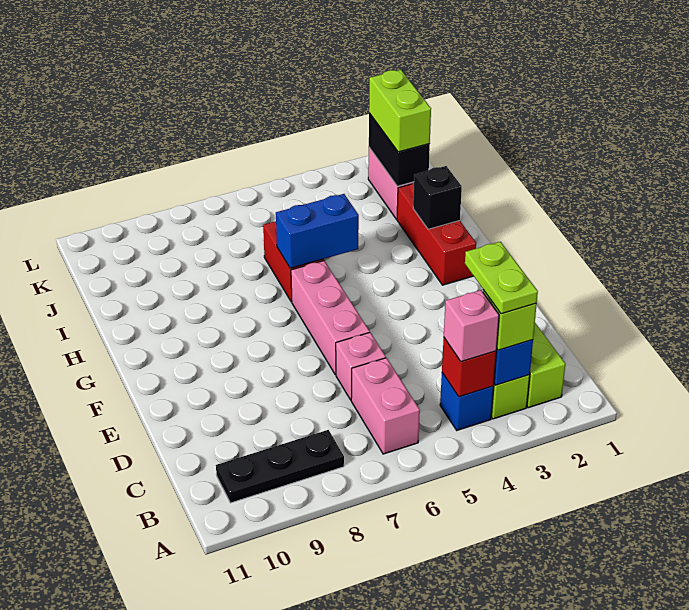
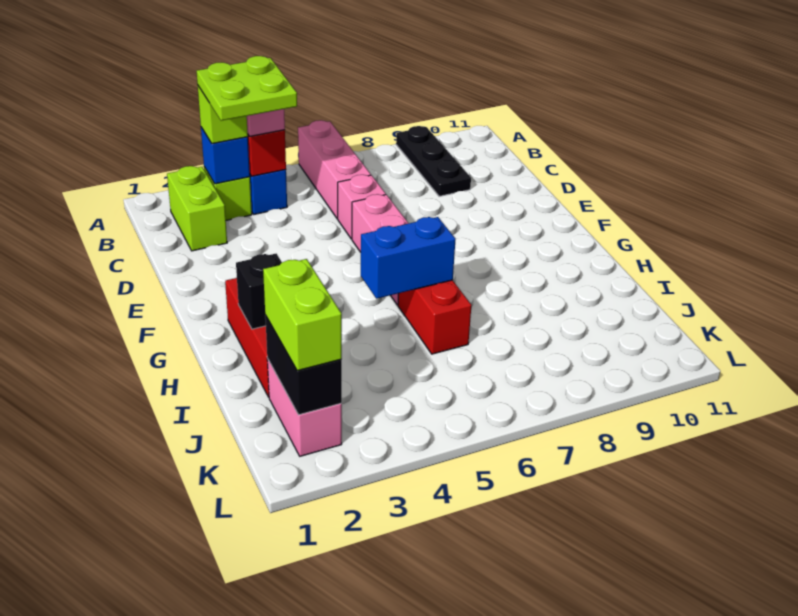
lime plate B3:C3 level 4 -> lime plate B3:C4 level 4
pink brick B6:C6 level 1 -> pink brick A6:C6 level 1
black plate B8:B10 level 1 -> black plate A9:C9 level 1

